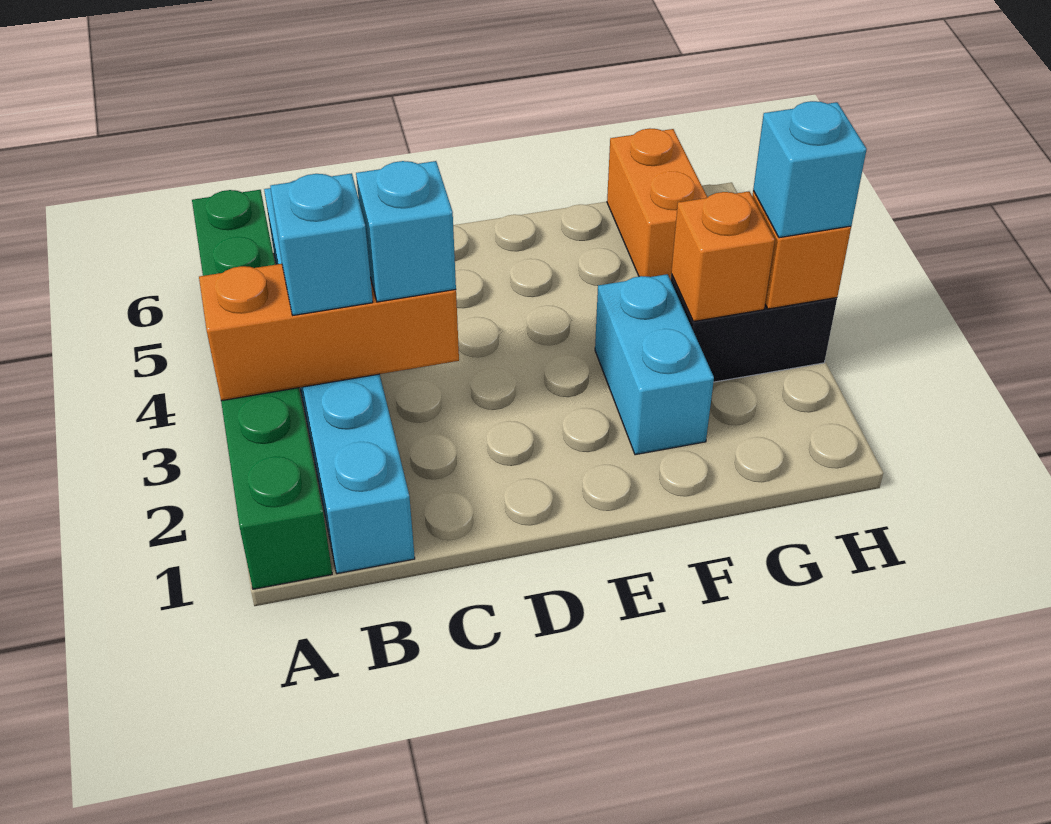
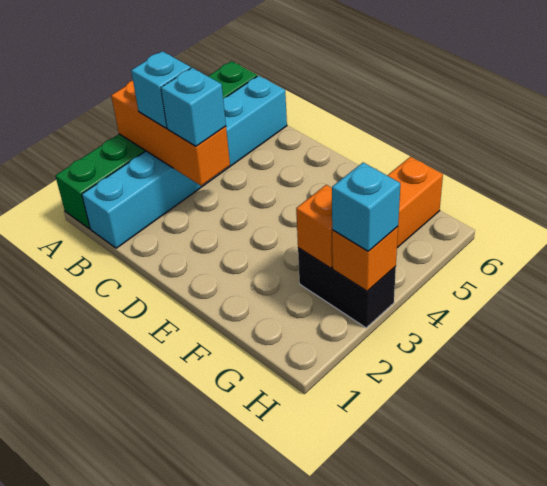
cyan brick F2:F3 level 1 -> none

